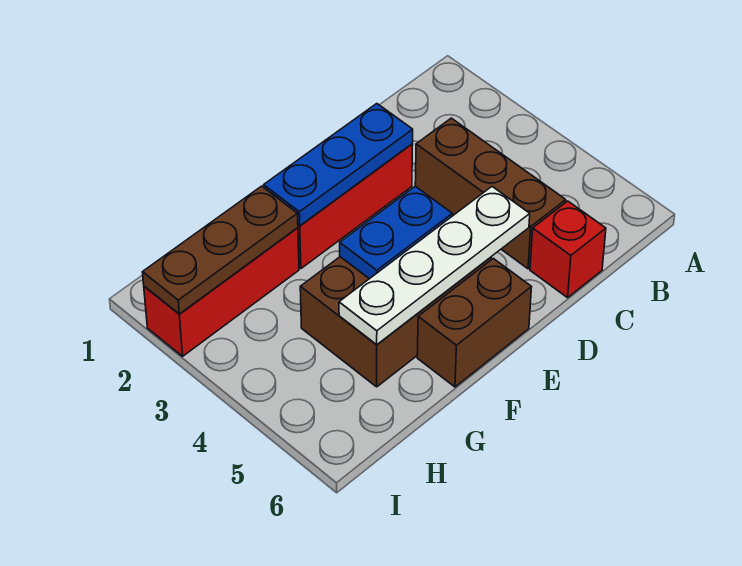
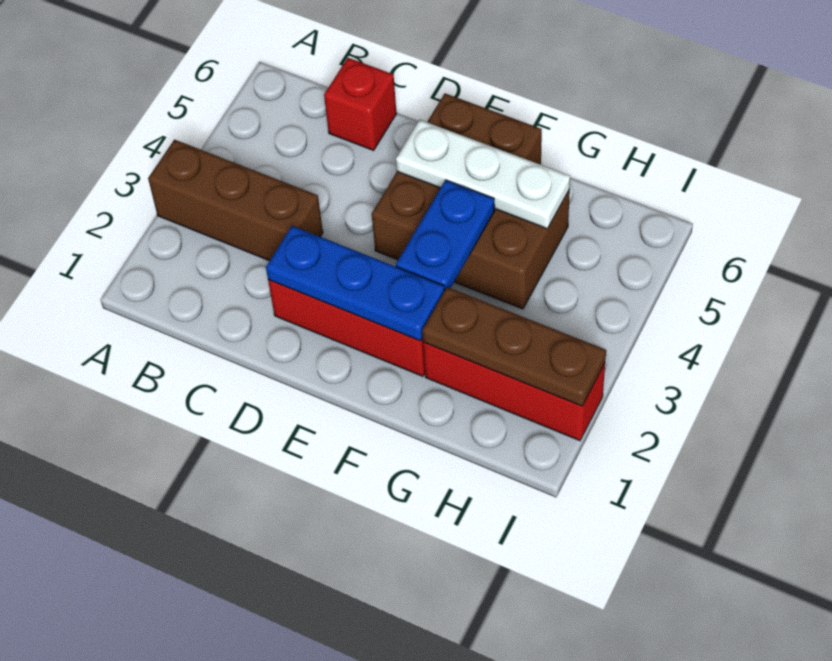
brown brick C3:C5 level 1 -> brown brick A3:C3 level 1
white plate D5:G5 level 2 -> white plate E5:G5 level 2
blue plate E4:F4 level 2 -> blue plate F3:F4 level 2

